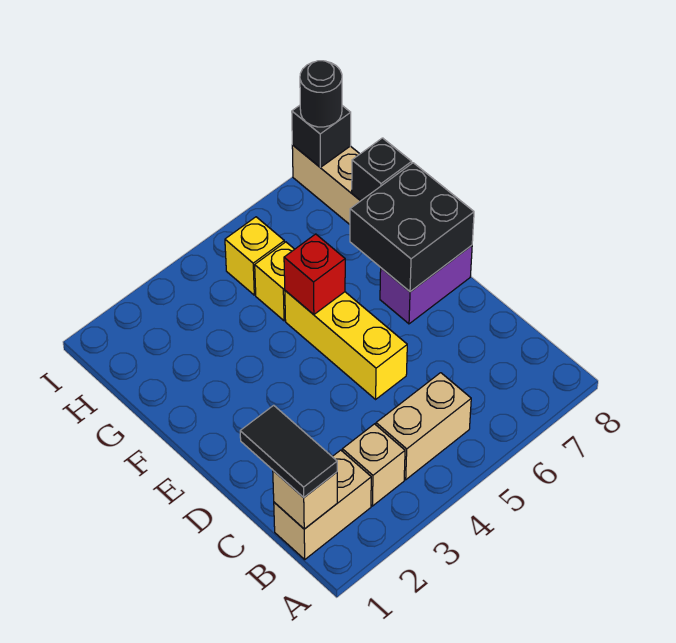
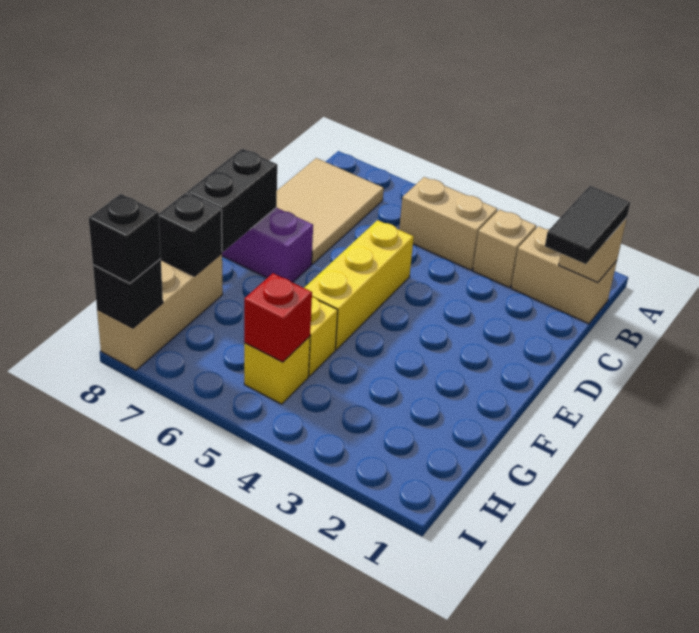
none -> tan tile B7:D8 level 1
black brick E7:F8 level 2 -> black brick E8:F8 level 2
red brick F5 level 2 -> red brick H5 level 2
black round brick I8 level 3 -> black brick I8 level 3

